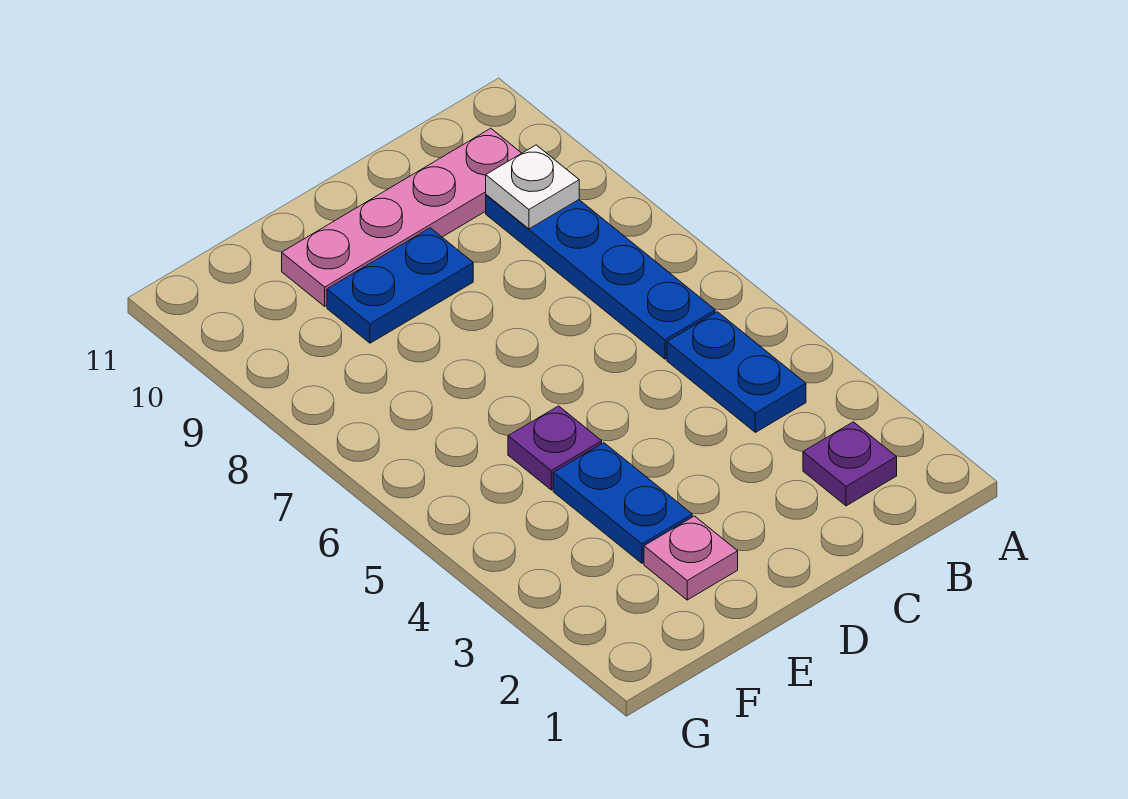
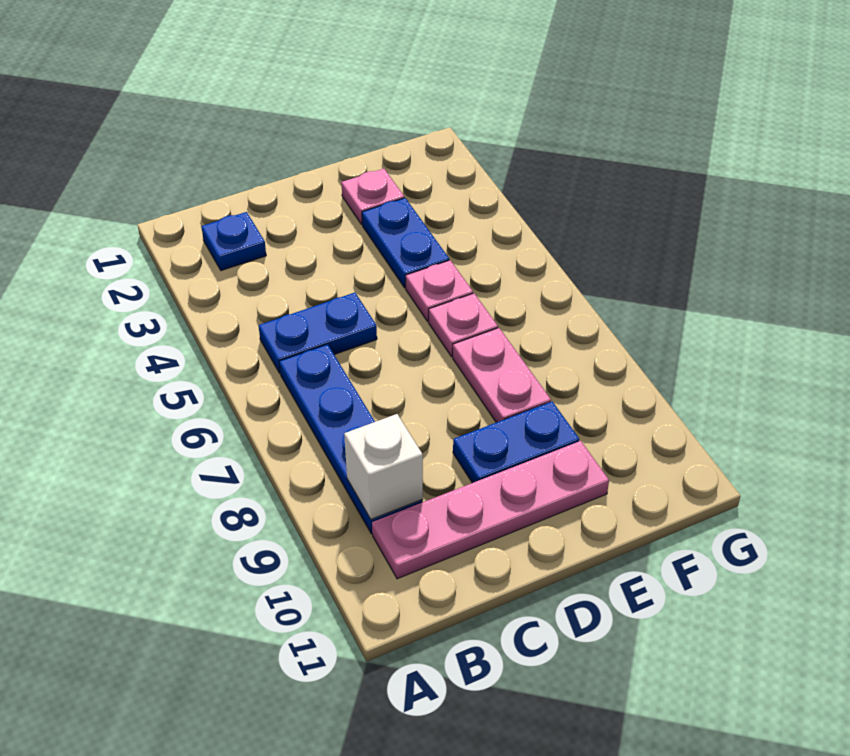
purple plate B2 level 1 -> blue plate B2 level 1
blue plate B4:B5 level 1 -> blue plate B5:C5 level 1
white plate B9 level 2 -> white brick B9 level 2
purple plate E5 level 1 -> pink plate E5 level 1
none -> pink plate E6 level 1
none -> pink plate E7:E8 level 1

